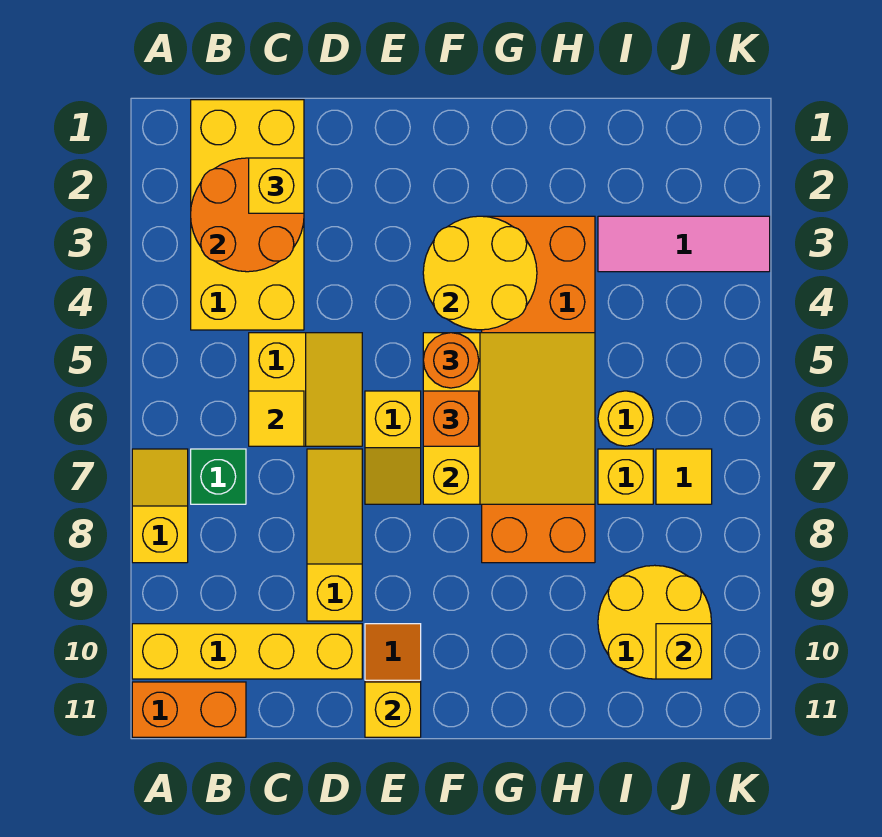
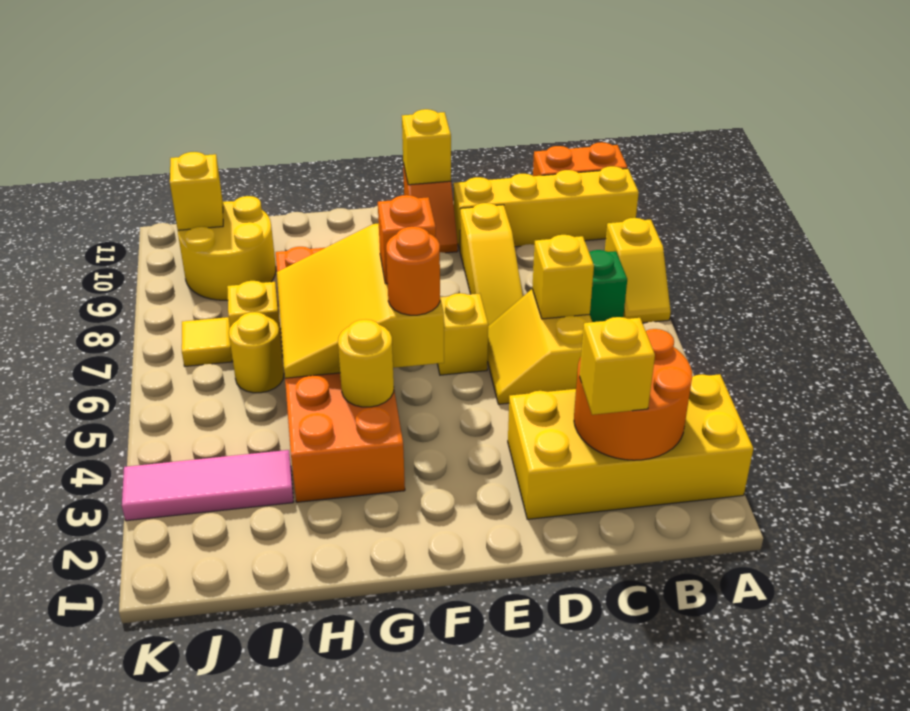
yellow brick B1:C4 level 1 -> yellow brick A2:D3 level 1
yellow tile C6 level 2 -> yellow brick C6 level 2
yellow round brick F3:G4 level 2 -> yellow round brick G4 level 2

